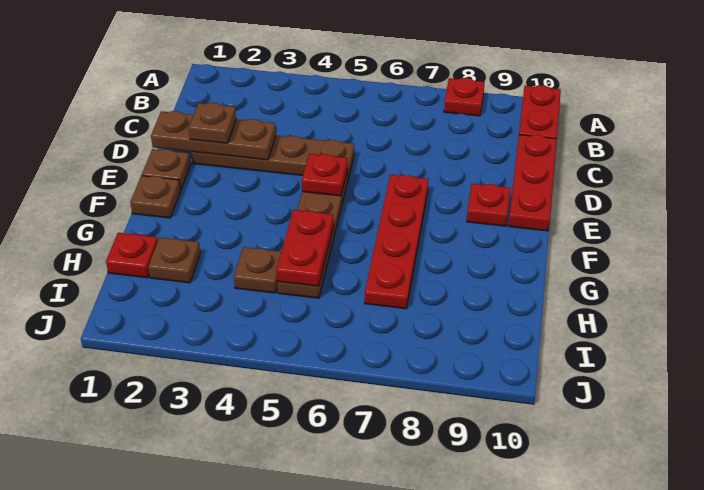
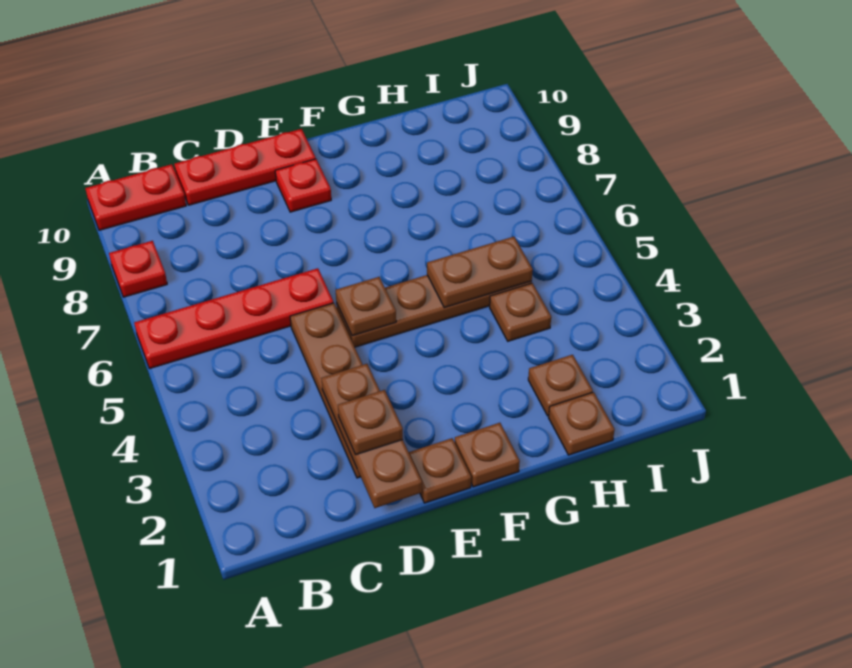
red plate E5 level 2 -> brown plate E5 level 2
red plate E7:H7 level 1 -> red plate A6:D6 level 1
red plate G5:H5 level 2 -> brown plate G5:H5 level 2
red plate H1 level 1 -> brown plate H1 level 1

